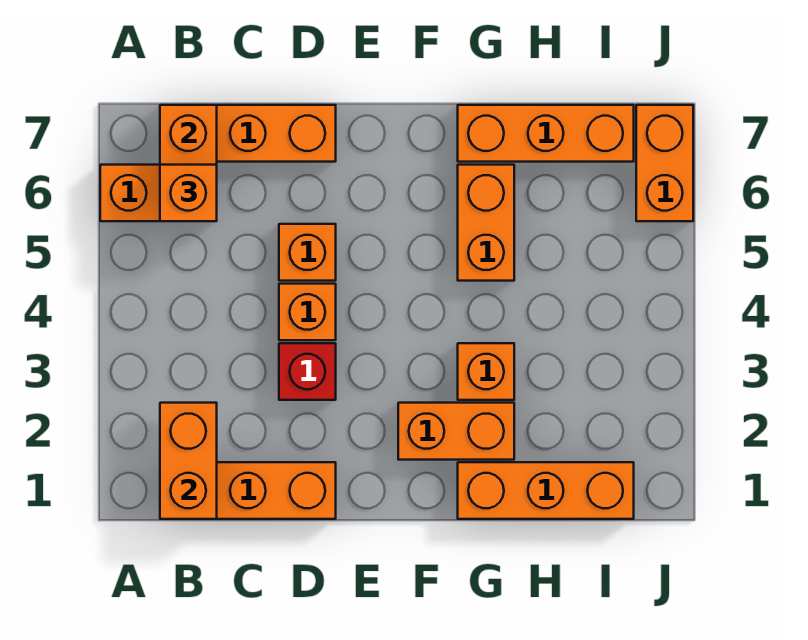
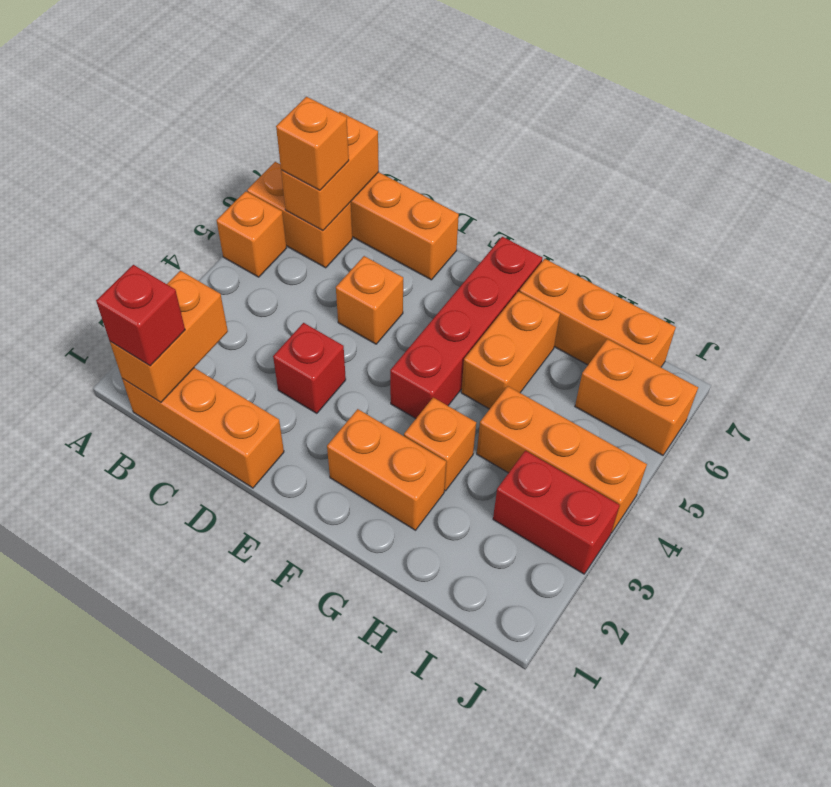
none -> red brick B1 level 3
orange brick D4 level 1 -> orange brick A5 level 1
none -> red brick F4:F7 level 1
orange brick G1:I1 level 1 -> orange brick H4:J4 level 1
none -> red brick I3:J3 level 1
orange brick J6:J7 level 1 -> orange brick I6:J6 level 1

